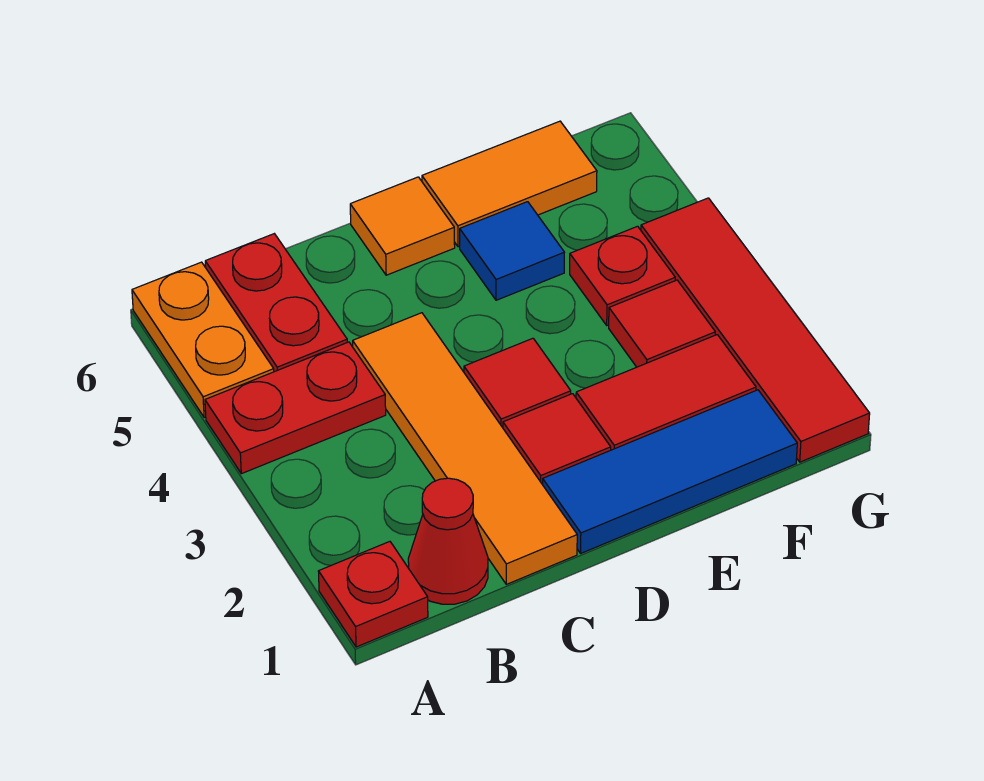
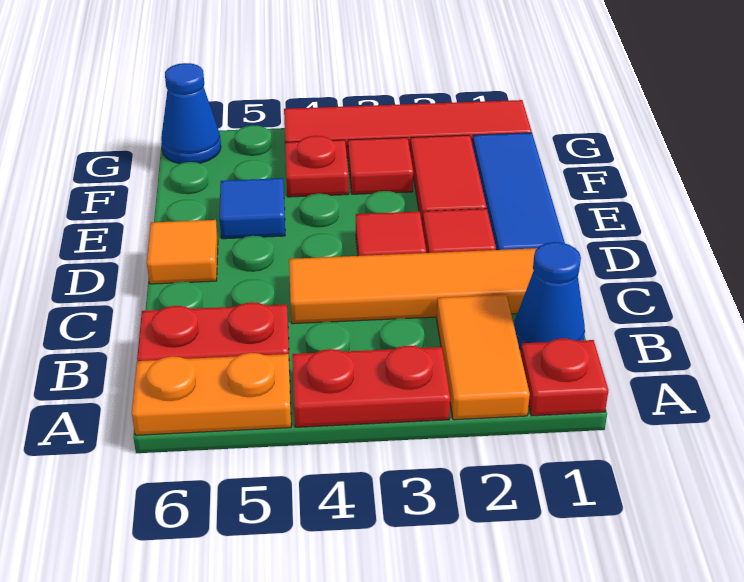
red plate A4:B4 level 1 -> red plate A3:A4 level 1
red cone B1 level 1 -> blue cone B1 level 1
orange tile E6:F6 level 1 -> orange tile A2:B2 level 1
none -> blue cone G6 level 1

